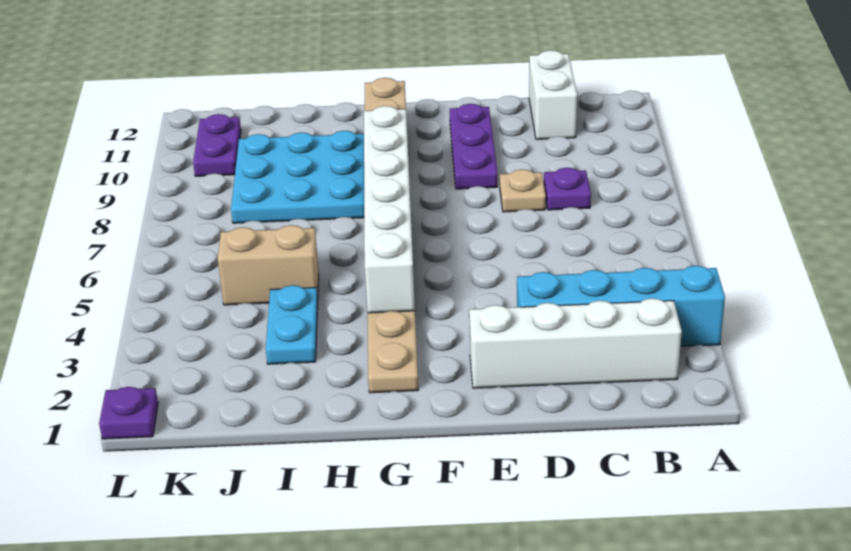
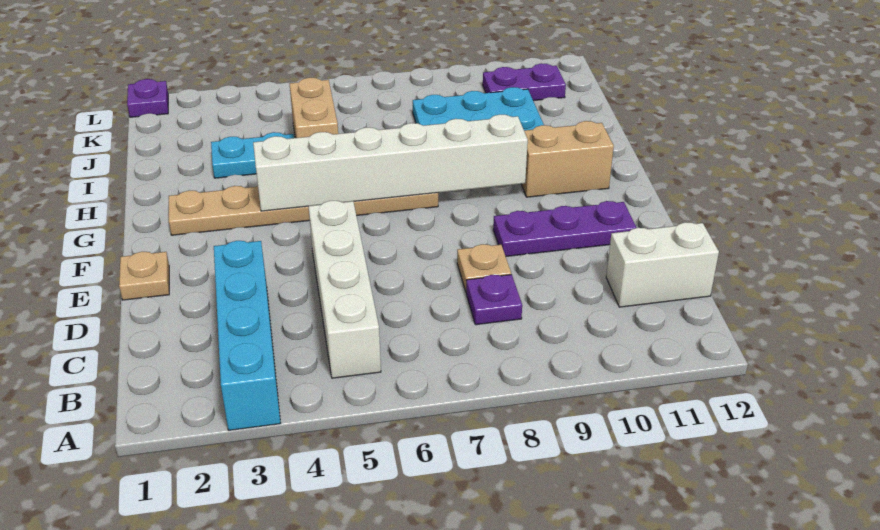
white brick B2:E2 level 1 -> white brick B5:E5 level 1
none -> tan plate E1 level 1

